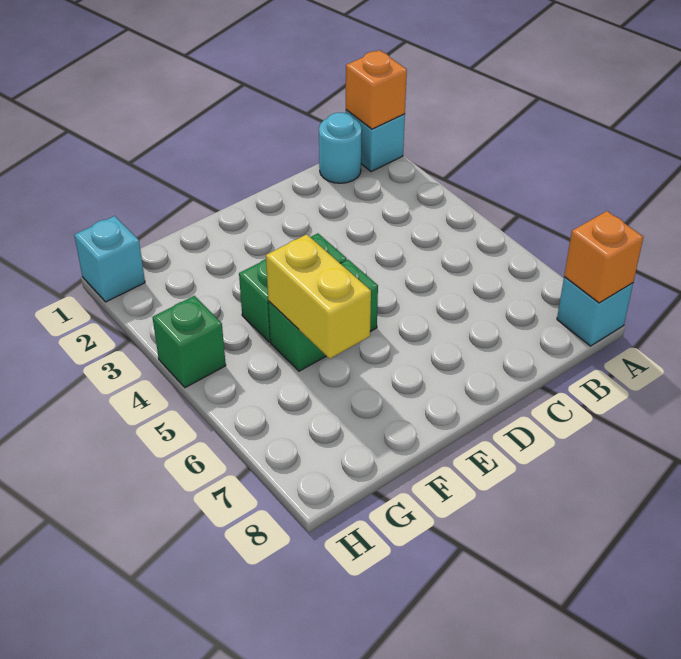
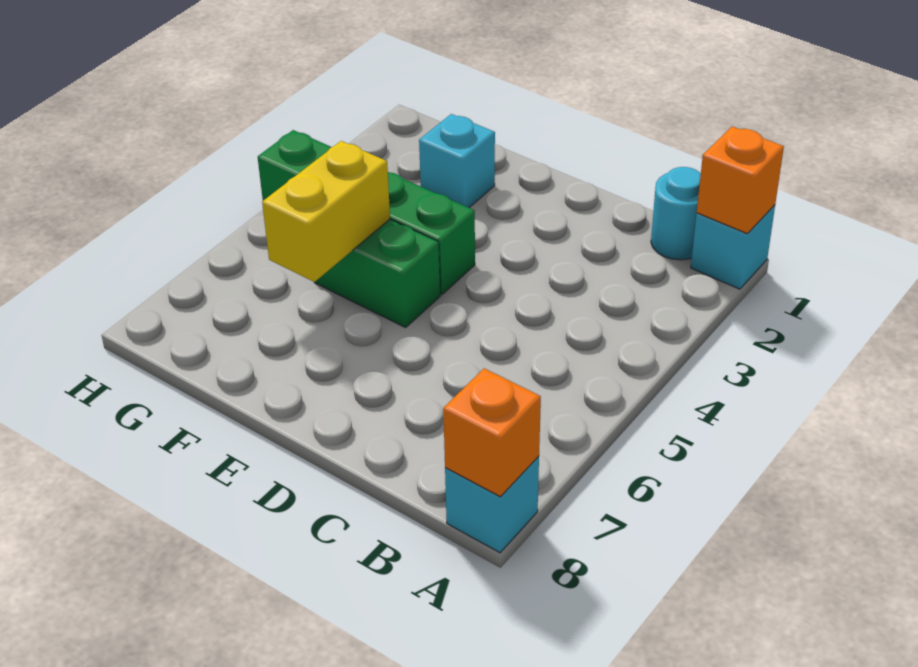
cyan brick H1 level 1 -> cyan brick F2 level 1

